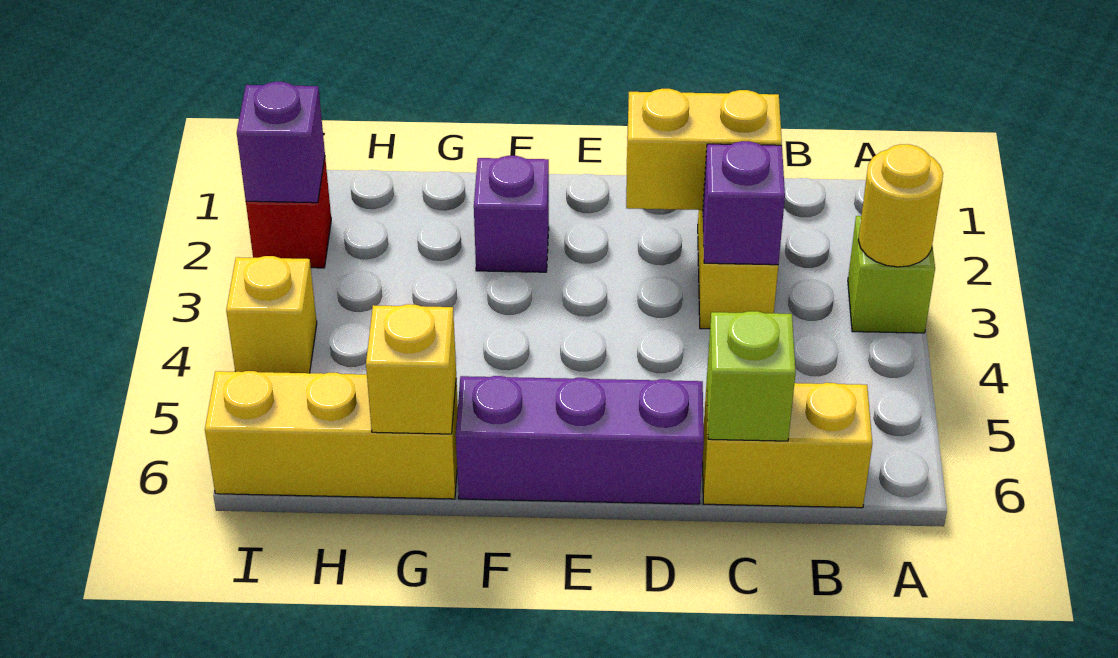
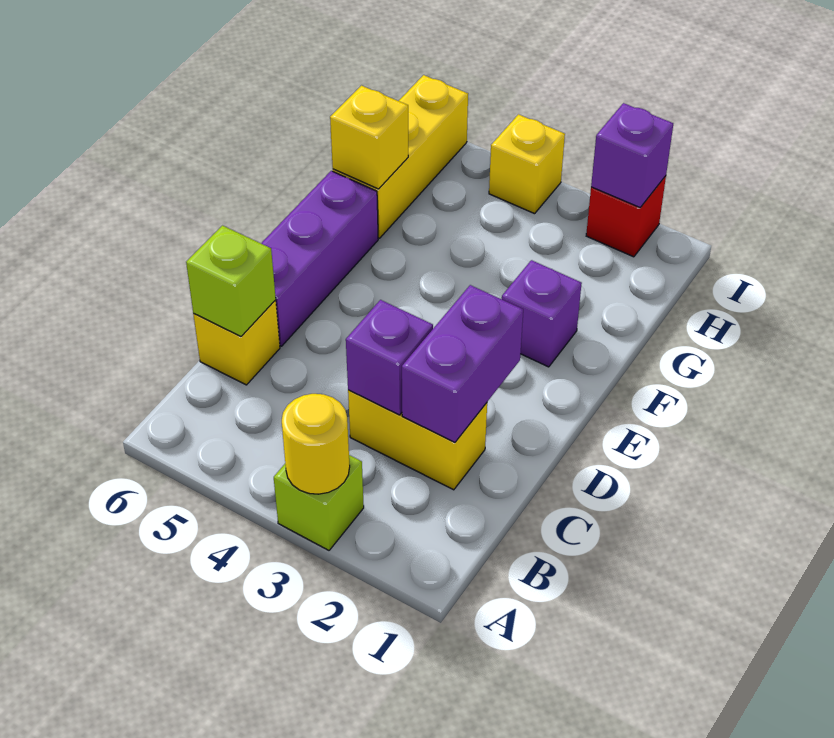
yellow brick B6:C6 level 1 -> yellow brick C6 level 1
yellow brick C2:D2 level 2 -> purple brick C2:D2 level 2

